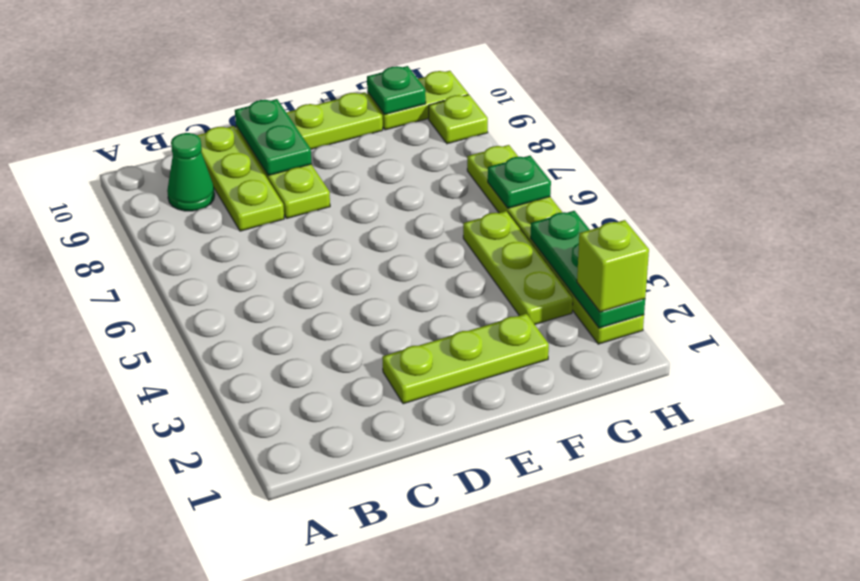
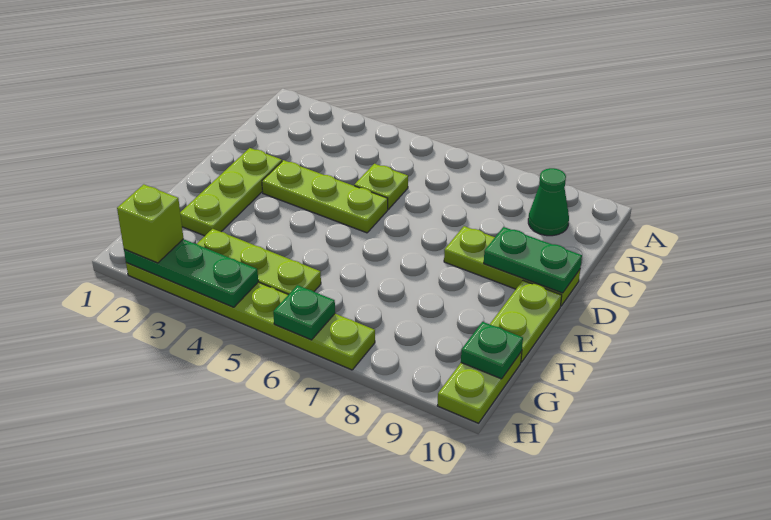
lime plate C8:C10 level 1 -> lime plate D3:D5 level 1
lime plate H9 level 1 -> lime plate C5 level 1

